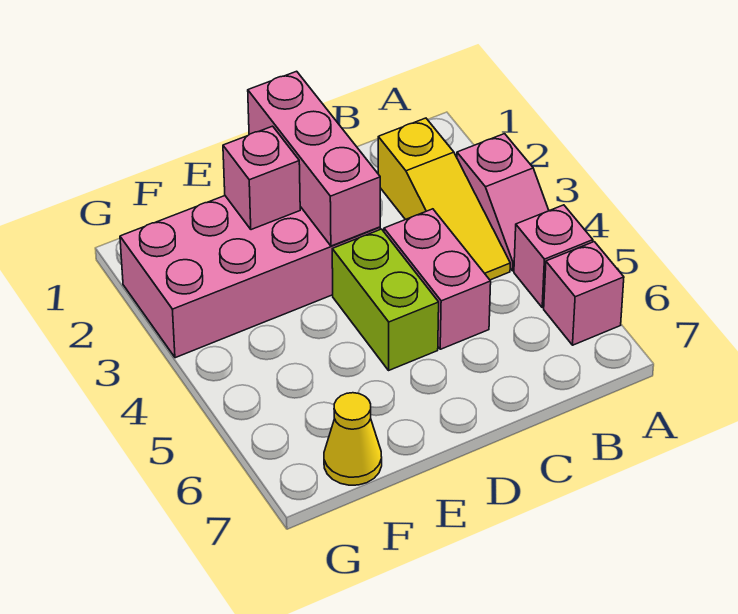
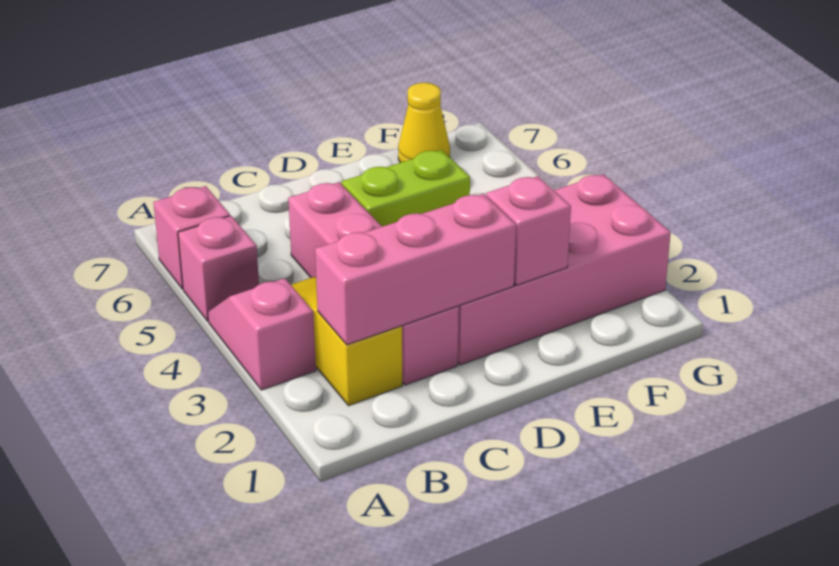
pink brick C4:C5 level 1 -> pink brick C2:C5 level 1
pink brick D1:D3 level 2 -> pink brick B2:D2 level 2
lime brick D4:D5 level 1 -> lime brick D5:E5 level 1

